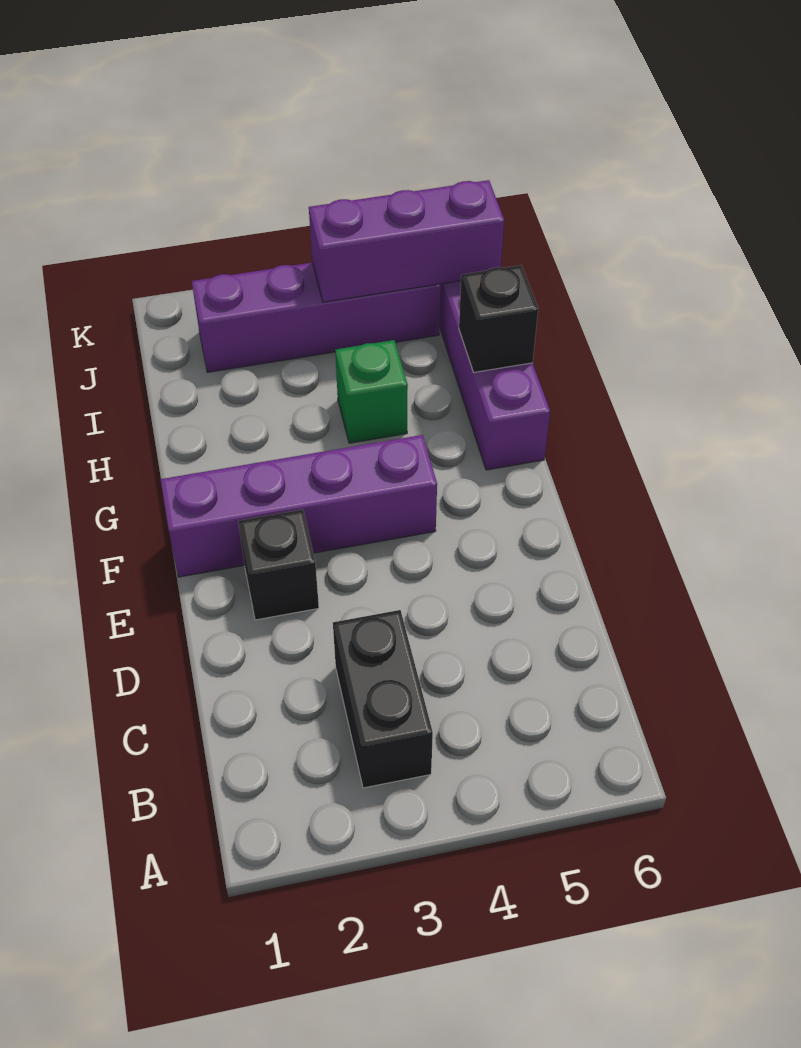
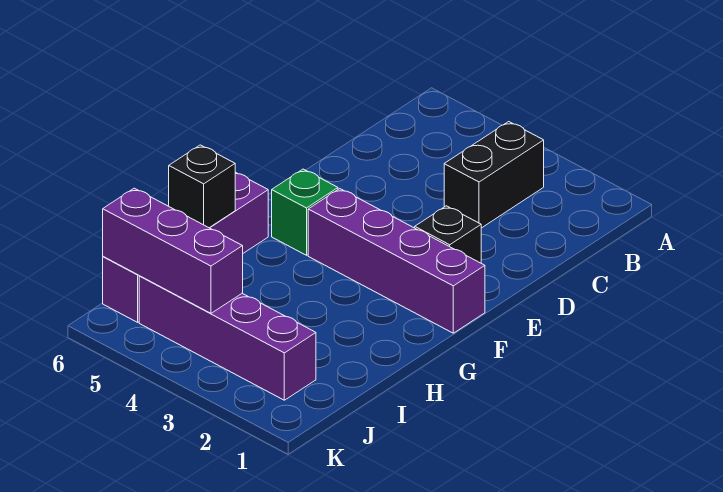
green brick H4 level 1 -> green brick F5 level 1

